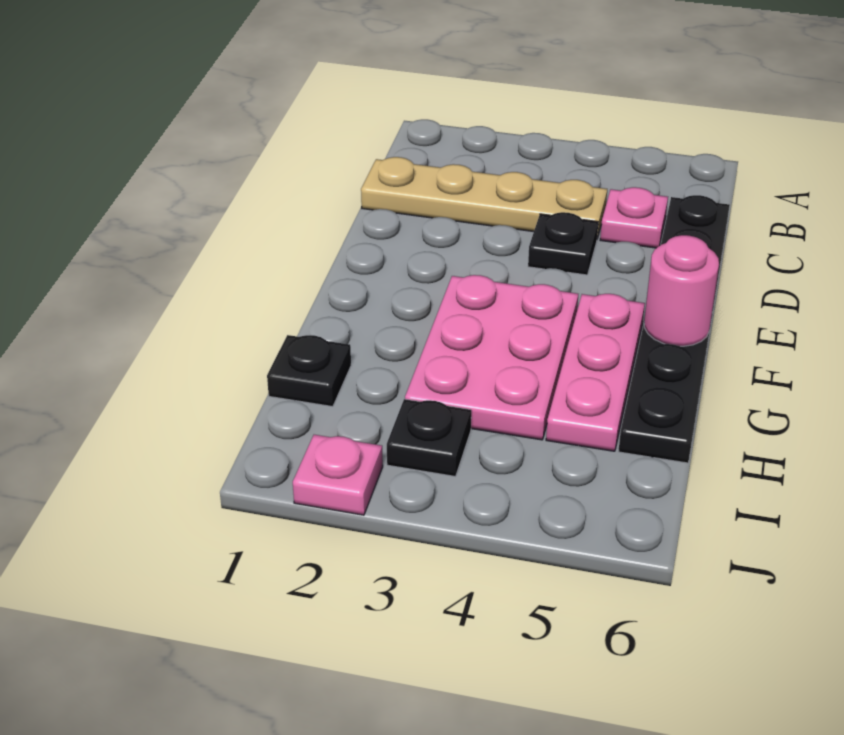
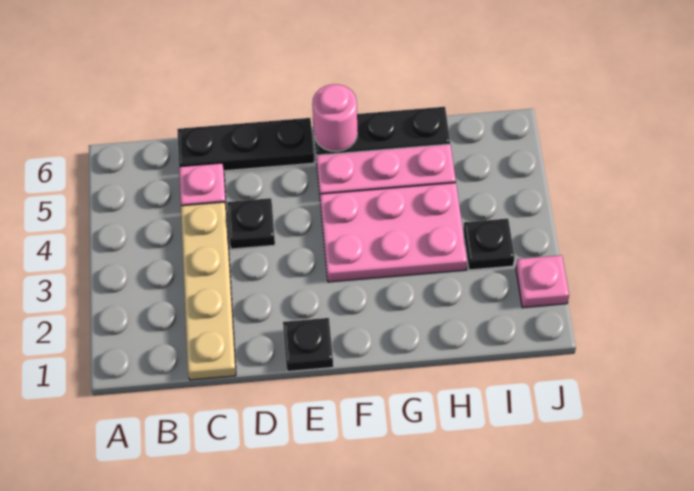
black plate H1 level 1 -> black plate E1 level 1

